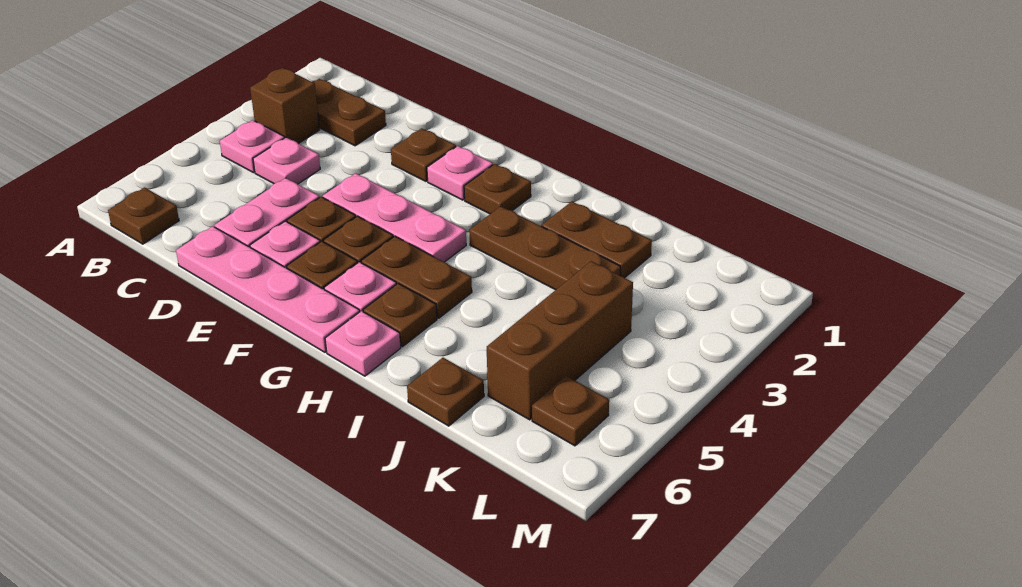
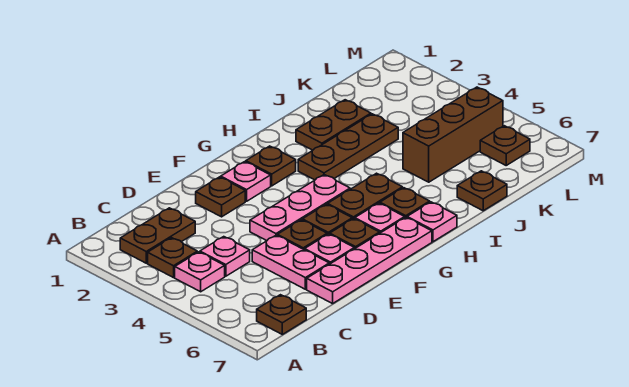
brown brick B3 level 1 -> brown plate B3 level 1
brown brick K4:K6 level 1 -> brown brick J5:L5 level 1

